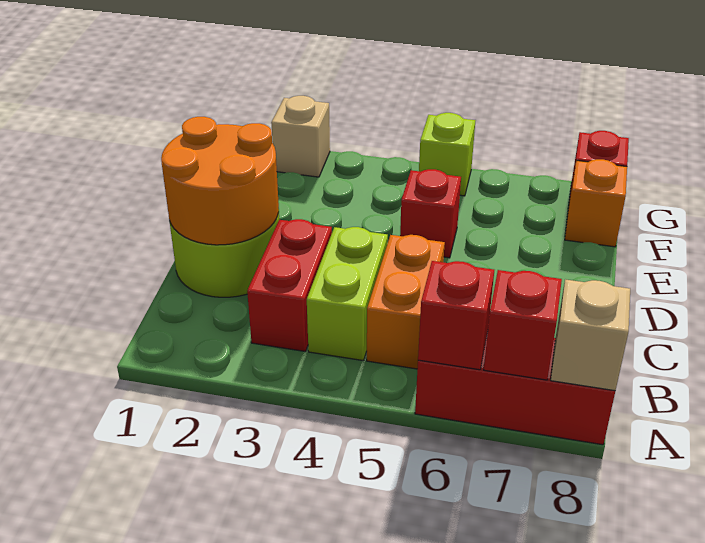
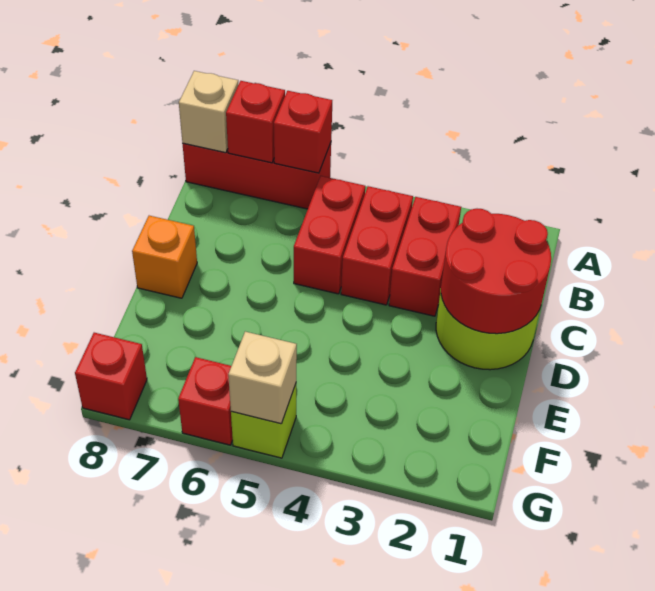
lime brick B4:C4 level 1 -> red brick B4:C4 level 1
orange brick B5:C5 level 1 -> red brick B5:C5 level 1
orange round brick C1:D2 level 2 -> red round brick C1:D2 level 2
red brick E5 level 1 -> red brick G6 level 1
orange brick F8 level 1 -> orange brick D8 level 1
tan brick G2 level 1 -> tan brick G5 level 2

